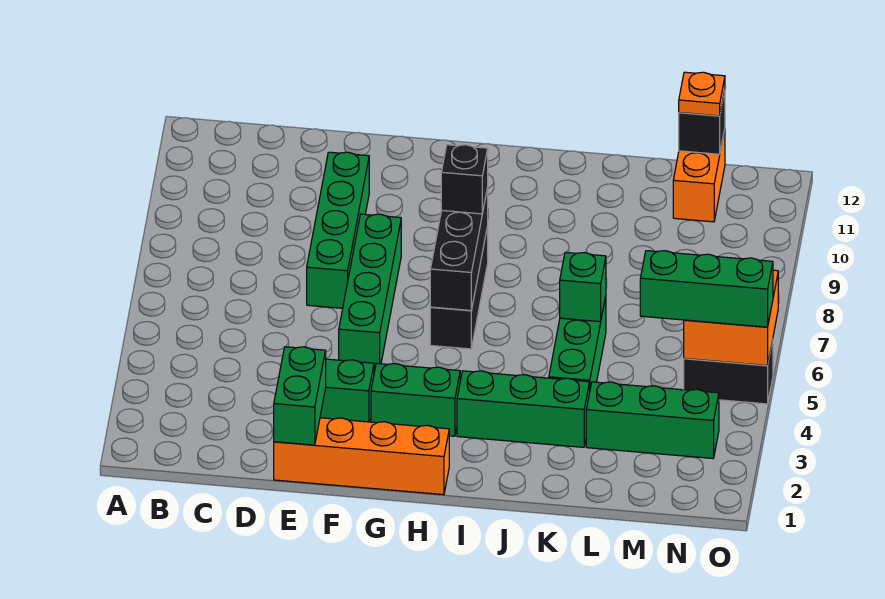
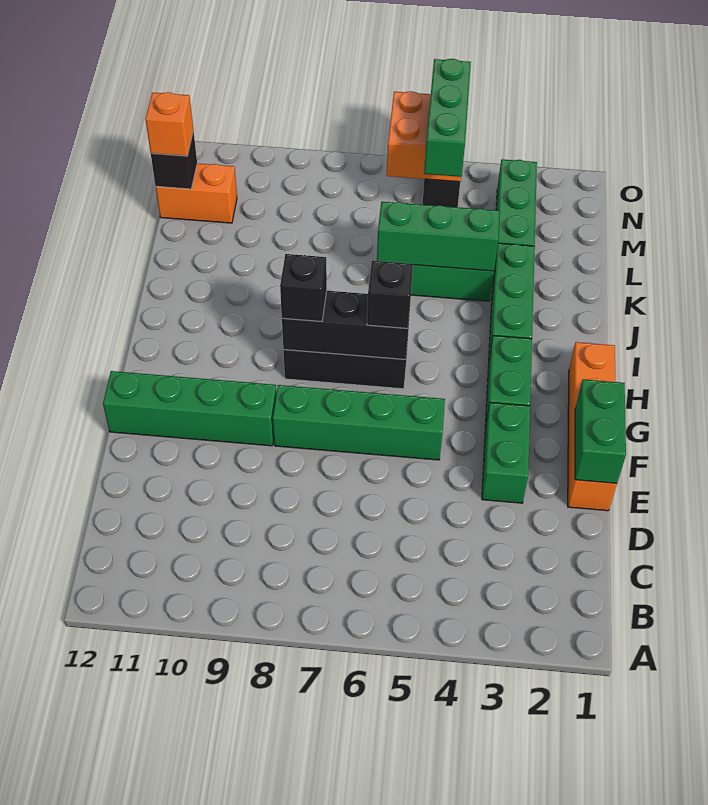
green brick E1:E2 level 2 -> green brick E1:F1 level 2
green brick E7:E10 level 1 -> green brick F9:F12 level 1
none -> black brick H6 level 3
green brick K6 level 2 -> green brick K4:K6 level 2
orange plate M12 level 3 -> orange brick M12 level 3

